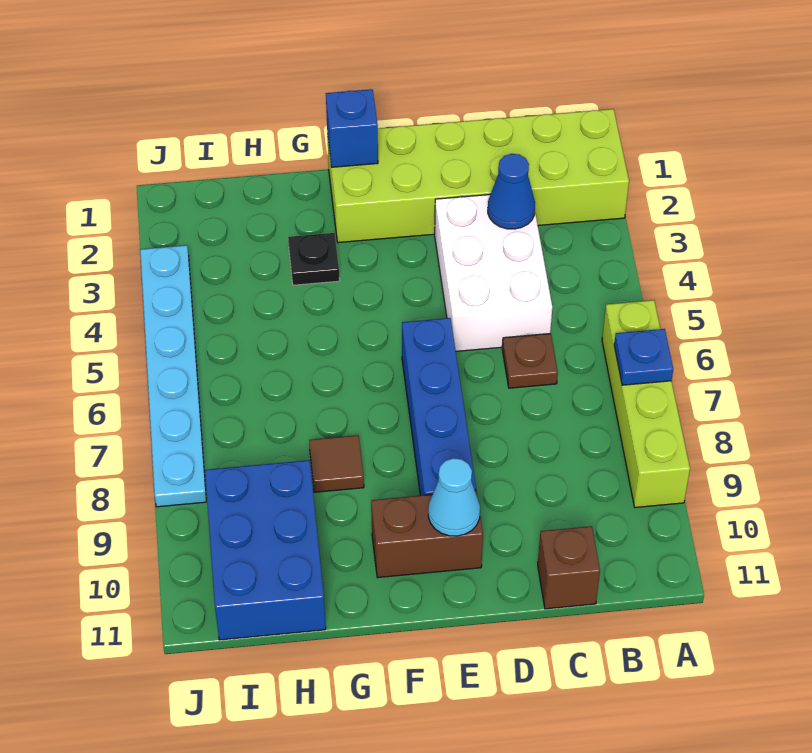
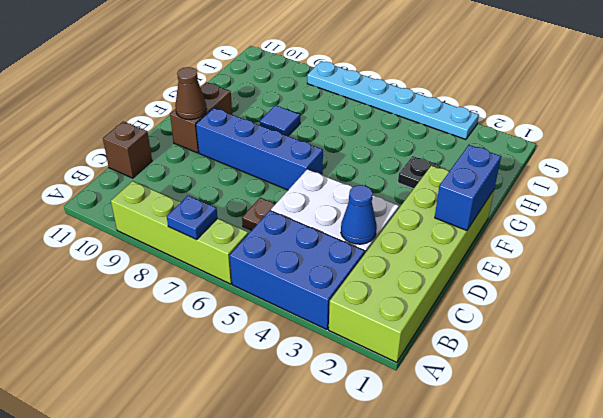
cyan cone E10 level 2 -> brown cone E10 level 2
blue brick F1 level 2 -> blue brick E1:F1 level 2
brown tile G8 level 1 -> blue tile G8 level 1
blue brick H9:I11 level 1 -> blue brick A3:B5 level 1

